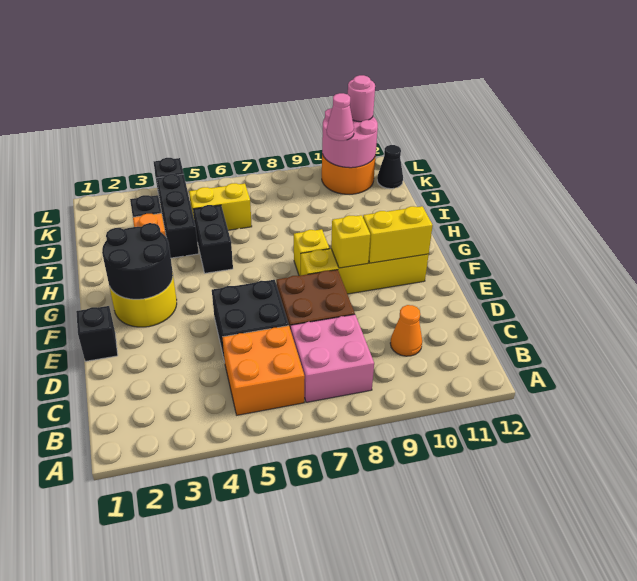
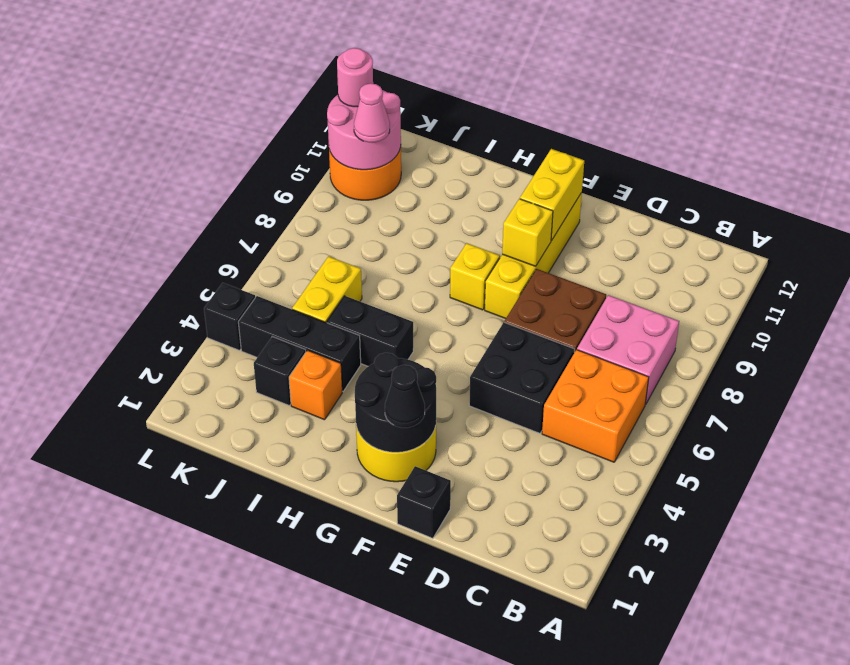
orange cone C10 level 1 -> none
black cone K12 level 1 -> black cone F2 level 3

